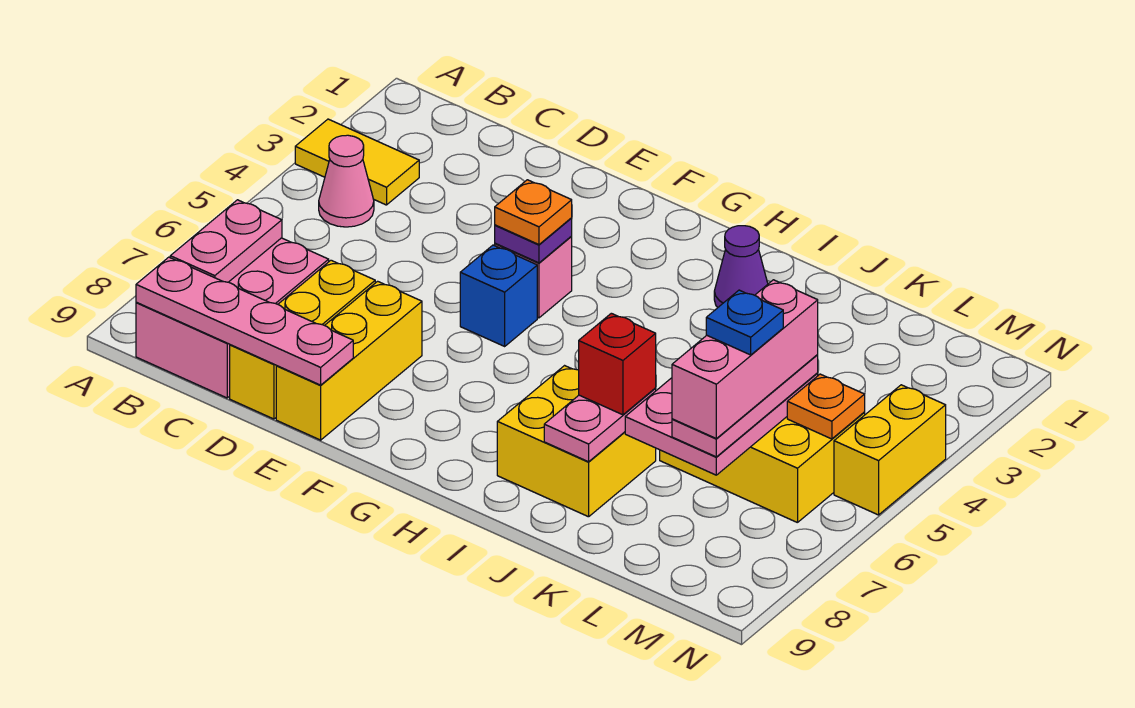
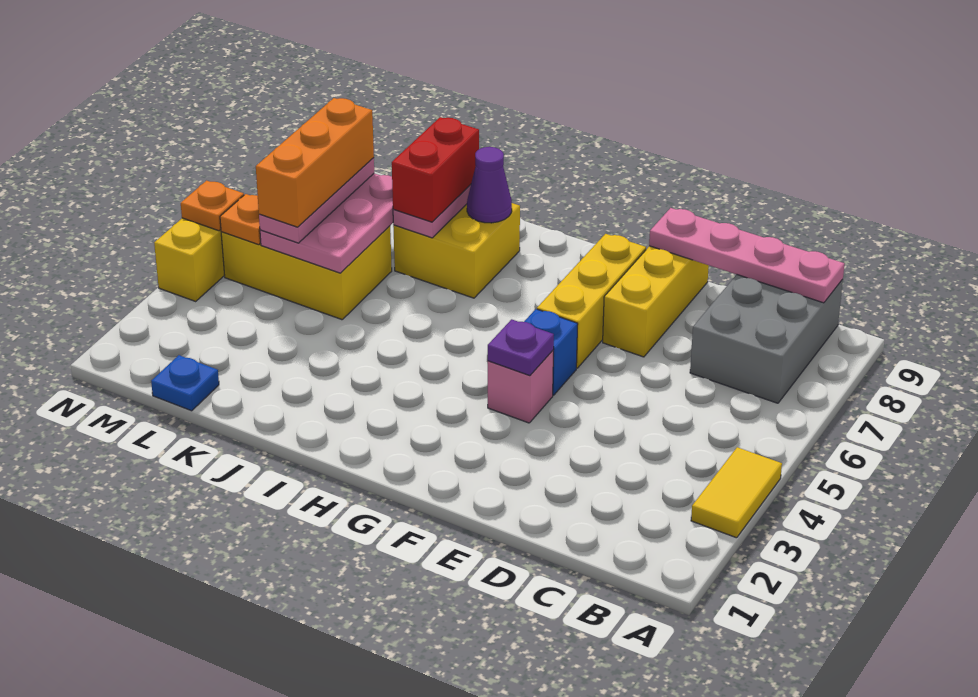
yellow tile A3:B3 level 1 -> yellow tile A3:A4 level 1
pink cone B4 level 1 -> none
pink brick B7:C9 level 1 -> grey brick B7:C9 level 1
pink plate B7:B8 level 2 -> none
yellow brick D7:D9 level 1 -> yellow brick F6:F8 level 1
orange plate F4 level 3 -> orange plate N5 level 2
purple cone I2 level 1 -> purple cone I8 level 2
red brick J7 level 3 -> red brick J7:J8 level 3
pink brick L5:L7 level 4 -> orange brick L5:L7 level 4
blue plate L6 level 5 -> blue plate L1 level 1

